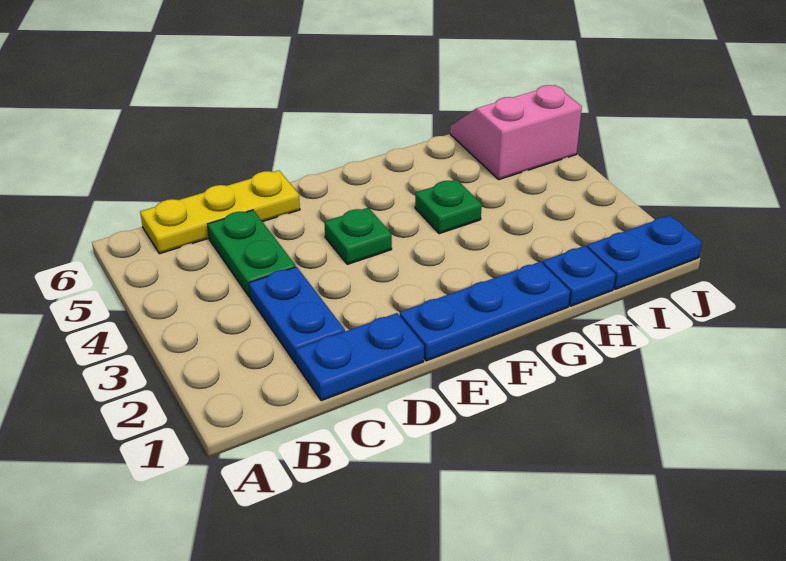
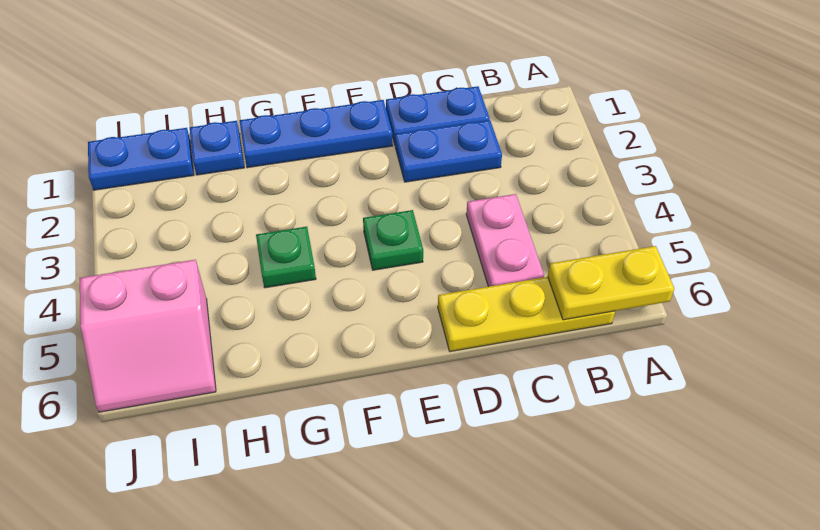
none -> yellow plate A6:B6 level 2
blue plate C2:C3 level 1 -> blue plate C2:D2 level 1
green plate C4:C5 level 1 -> pink plate C4:C5 level 1

